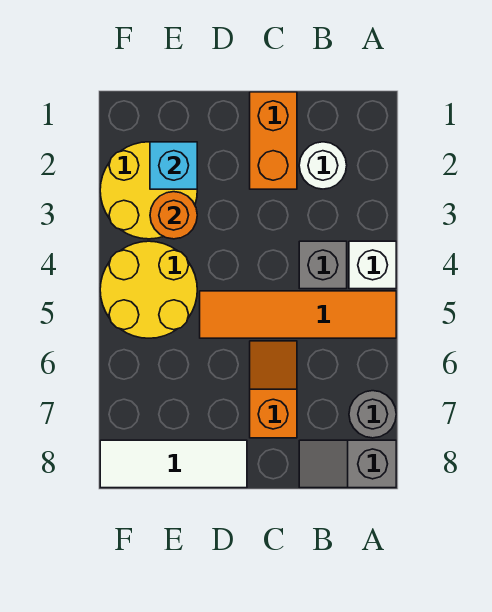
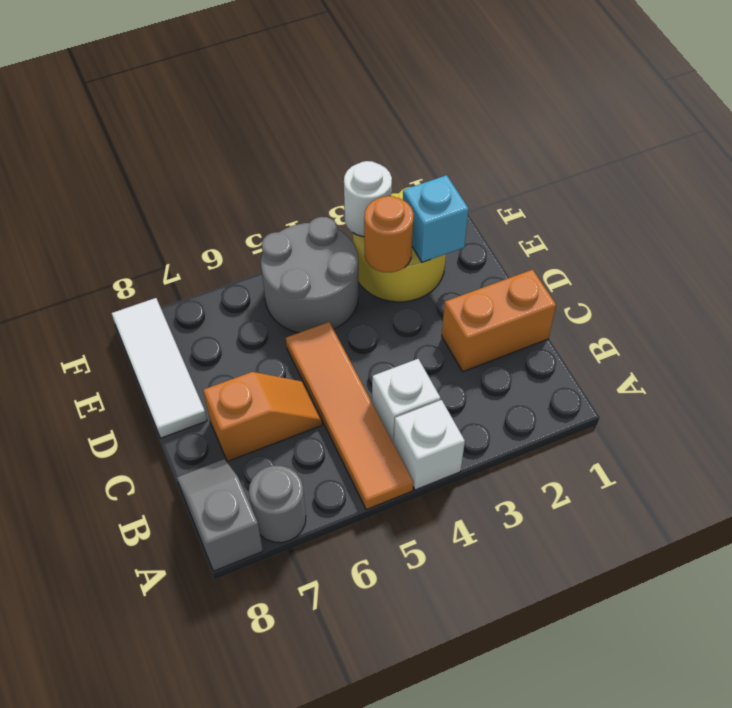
white round brick B2 level 1 -> white round brick F3 level 2
grey brick B4 level 1 -> white brick B4 level 1
yellow round brick E4:F5 level 1 -> grey round brick E4:F5 level 1

